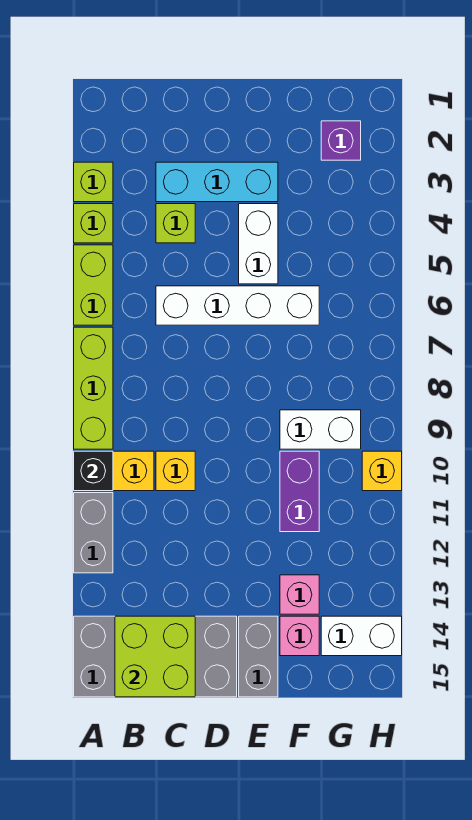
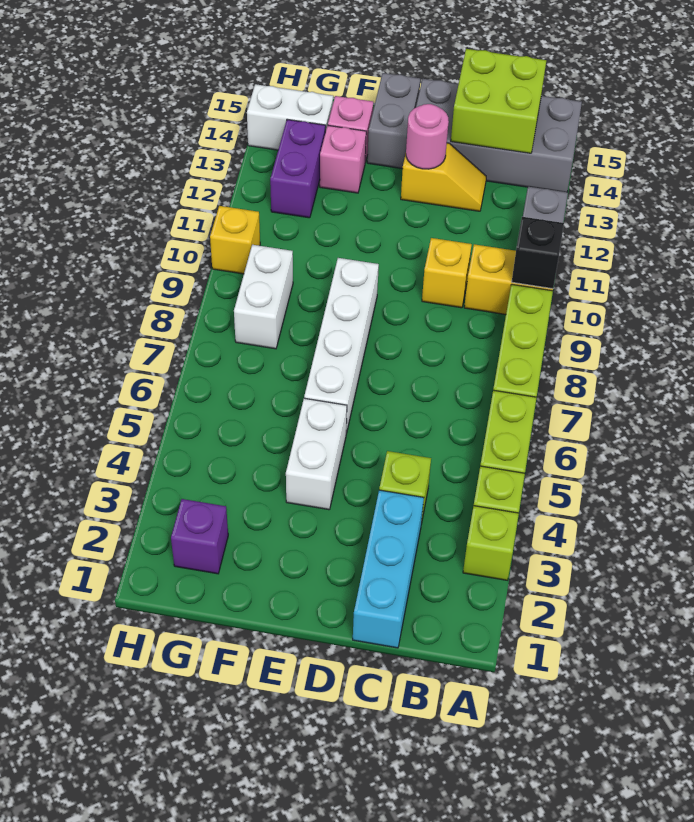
cyan brick C3:E3 level 1 -> cyan brick C1:C3 level 1
white brick C6:F6 level 1 -> white brick E6:E9 level 1
none -> yellow slope C13:D13 level 1 top D
none -> pink round brick D13 level 2
white brick F9:G9 level 1 -> white brick G8:G9 level 1
purple brick F10:F11 level 1 -> purple brick G12:G13 level 1

